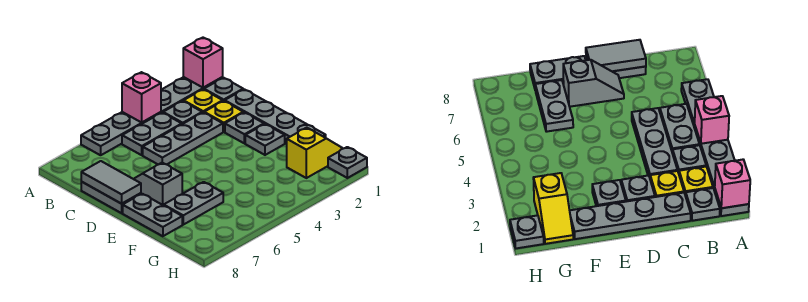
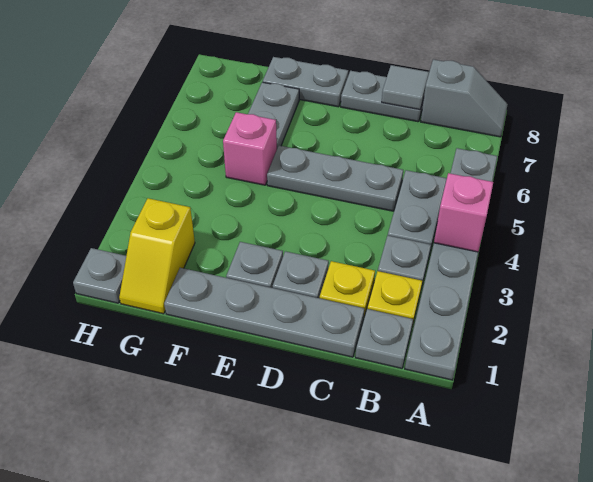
pink brick A1 level 2 -> pink brick F5 level 1
grey plate C3:C5 level 1 -> grey plate C5:E5 level 1
grey tile C8:D8 level 2 -> grey tile C8 level 2
grey slope D7:E7 level 1 top E -> grey slope A8:B8 level 1 top B

